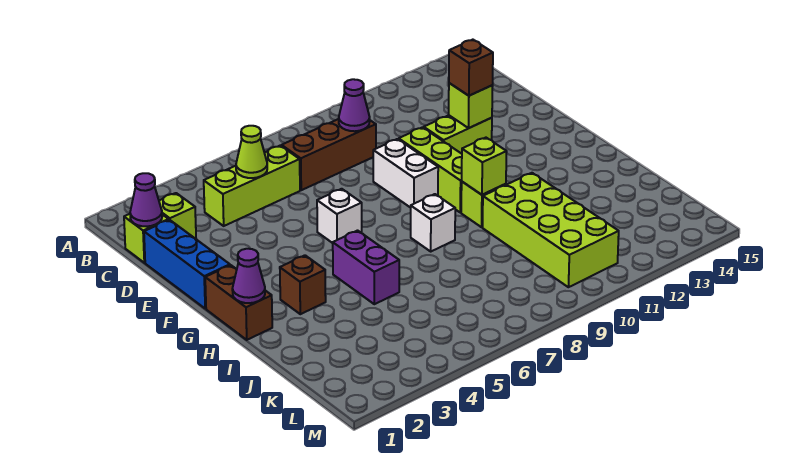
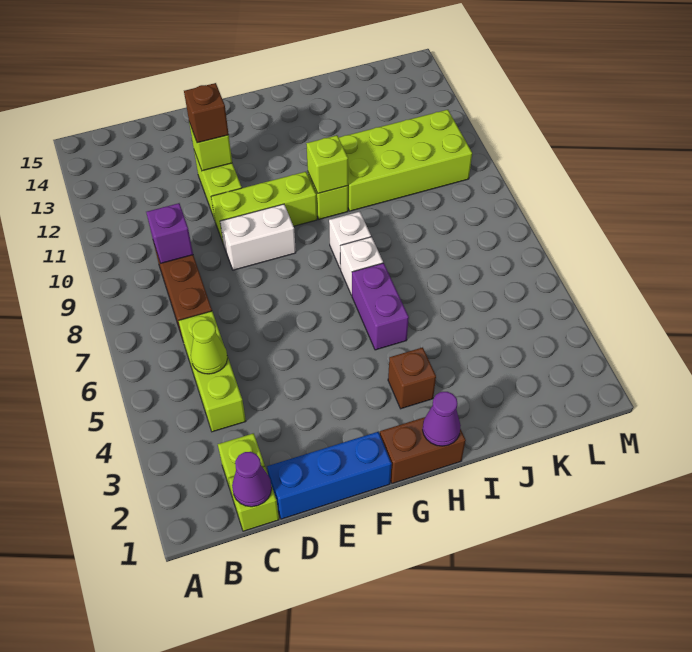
purple cone C9 level 2 -> purple brick C9 level 2
white brick F6 level 1 -> white brick H7 level 1
purple brick H5:I5 level 1 -> purple brick H5:H6 level 1

